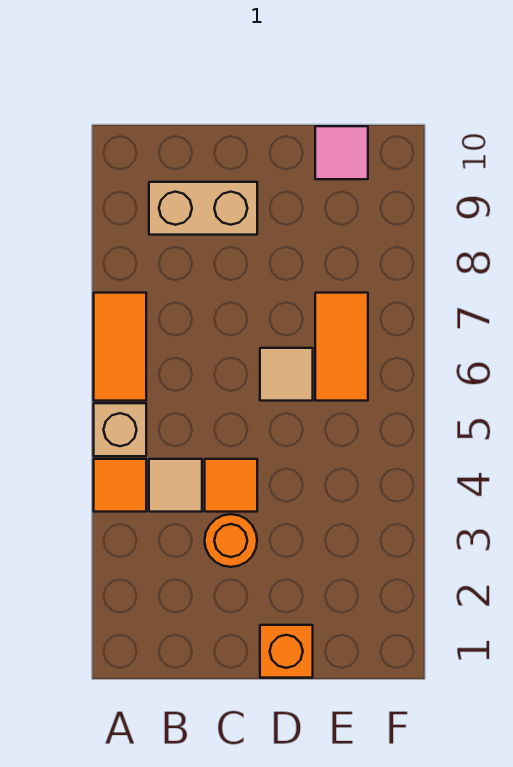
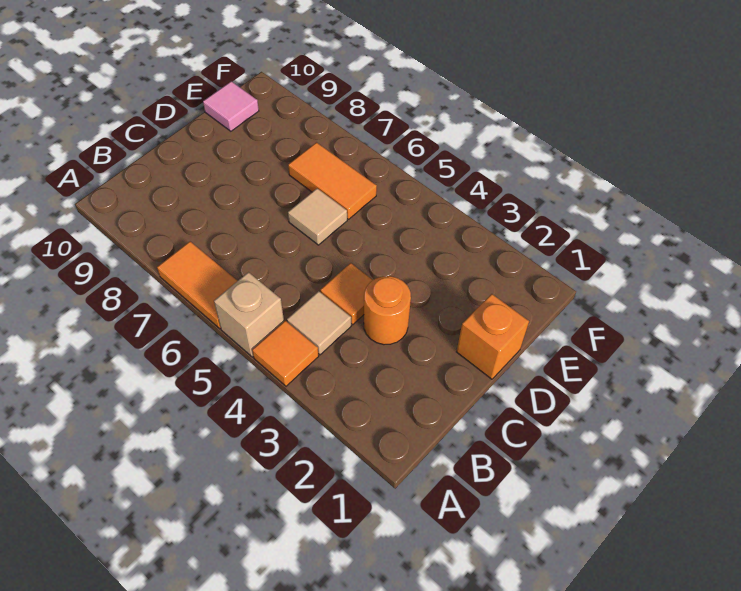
tan brick B9:C9 level 1 -> none

